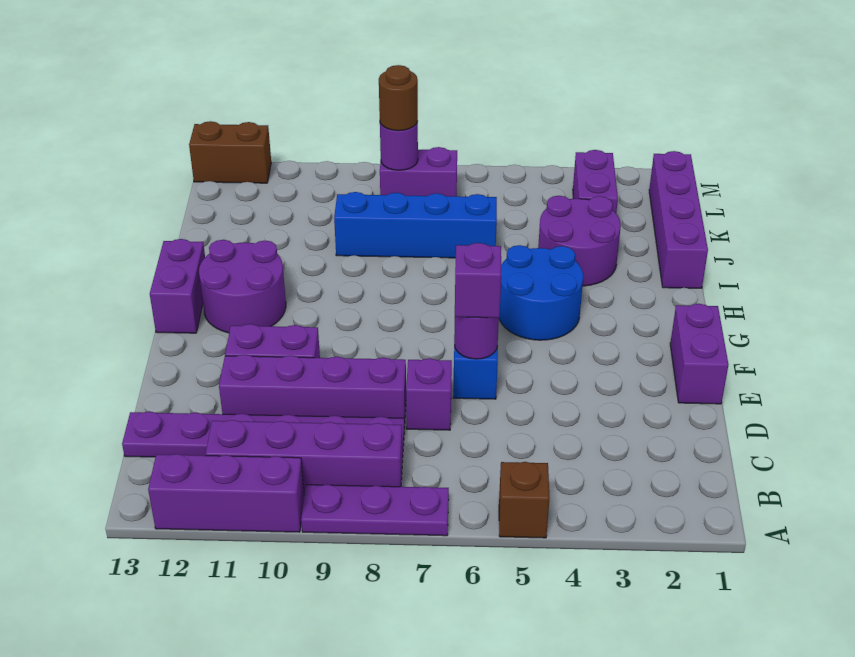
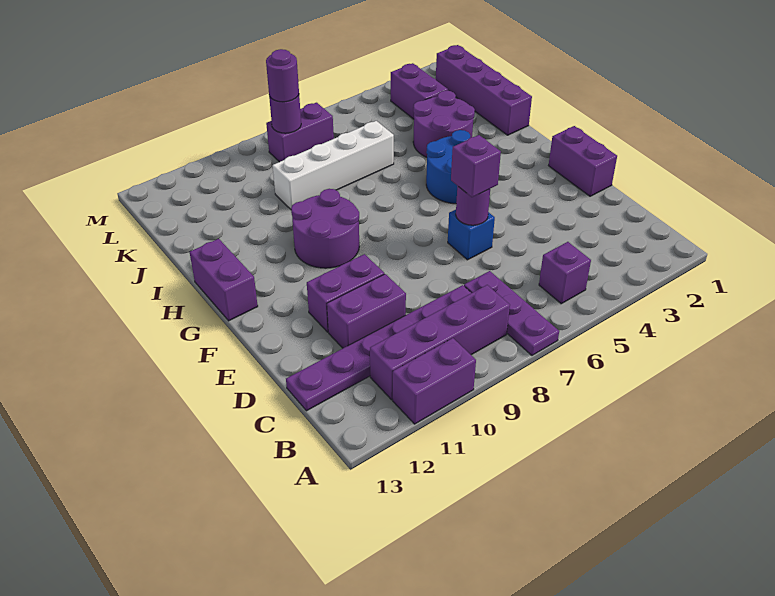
brown brick A5 level 1 -> none
purple plate A7:A9 level 1 -> purple plate A7:C7 level 1
purple brick A10:A12 level 1 -> purple brick A10:A11 level 1
purple brick D7 level 1 -> purple brick B5 level 1
purple brick D8:D11 level 1 -> purple brick D10:D11 level 1
purple round brick G11:H12 level 1 -> purple round brick G9:H10 level 1
blue brick J6:J9 level 1 -> white brick J6:J9 level 1
brown round brick L8 level 3 -> purple round brick L8 level 3
brown brick M12:M13 level 1 -> none

